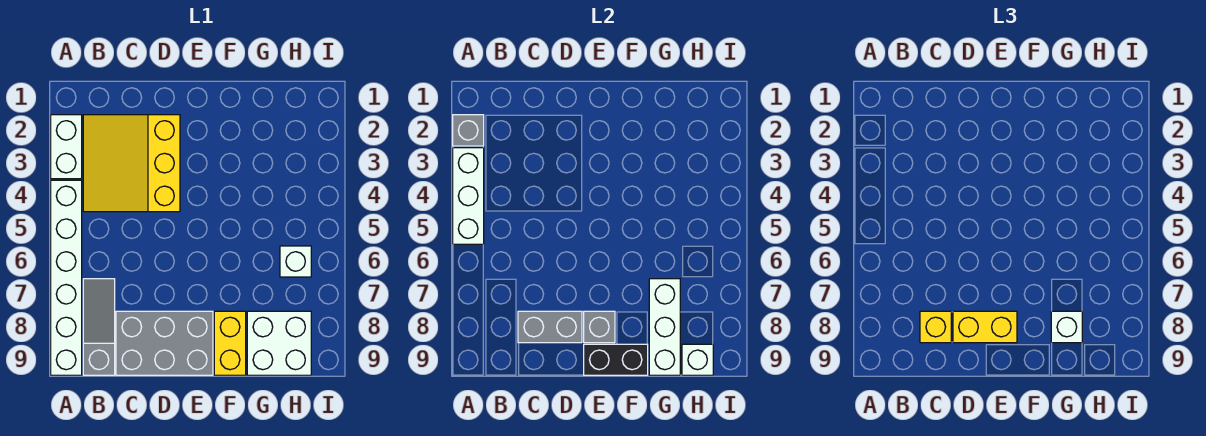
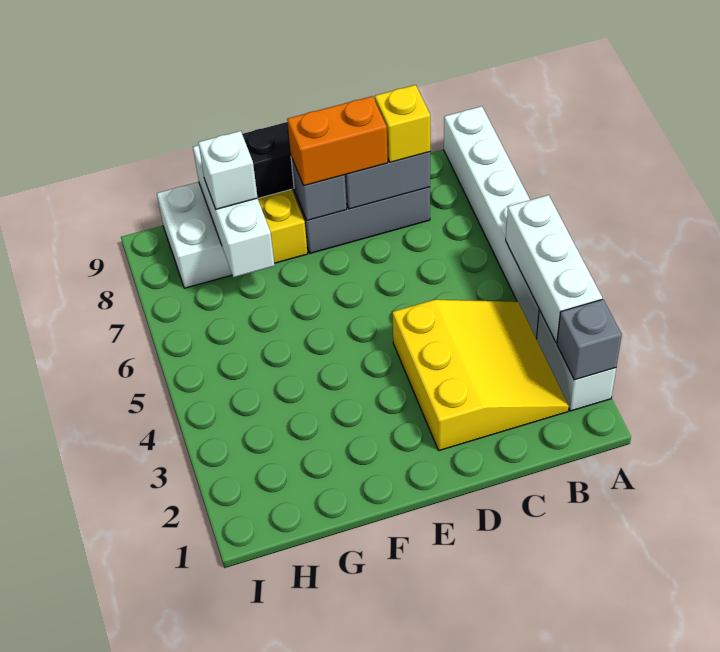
grey slope B7:B9 level 1 top 9 -> none
yellow brick D8:E8 level 3 -> orange brick D8:E8 level 3
white brick H6 level 1 -> none
white brick H9 level 2 -> none

